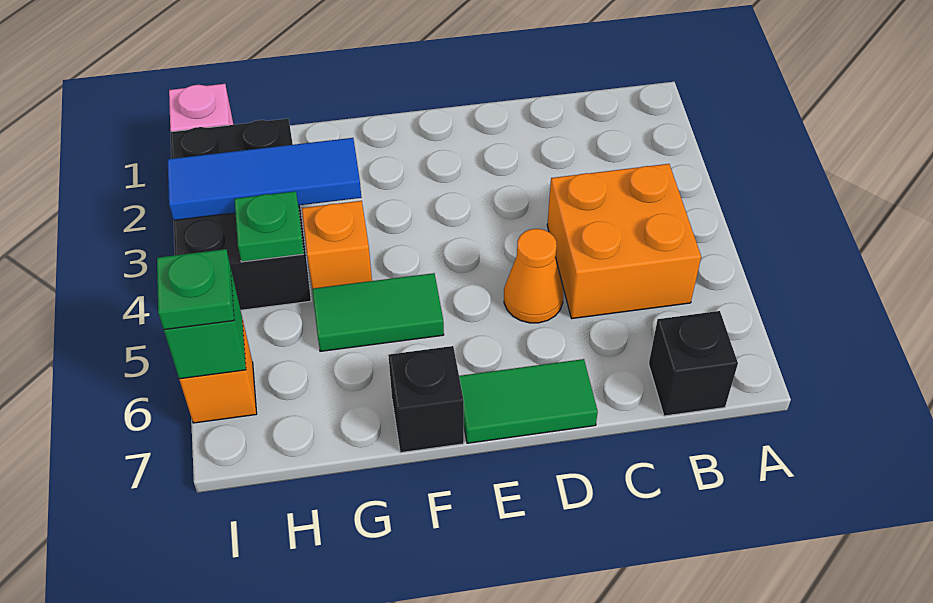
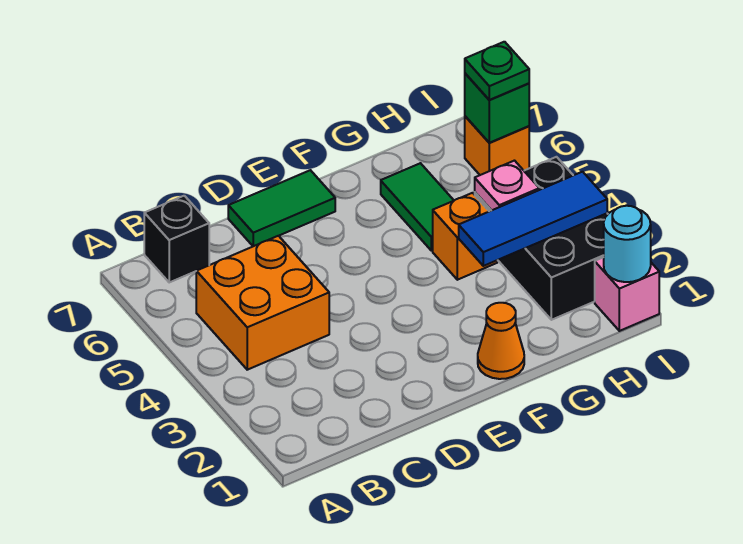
orange cone D5 level 1 -> orange cone F1 level 1
green tile F5:G5 level 1 -> green tile G5:G6 level 1
black brick F7 level 1 -> none
green plate H4 level 2 -> pink plate H4 level 2
none -> cyan round brick I1 level 2

